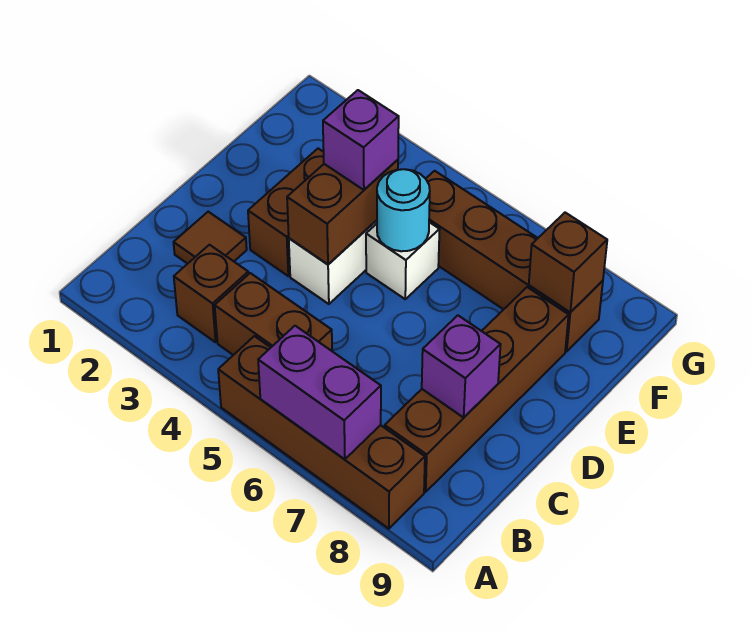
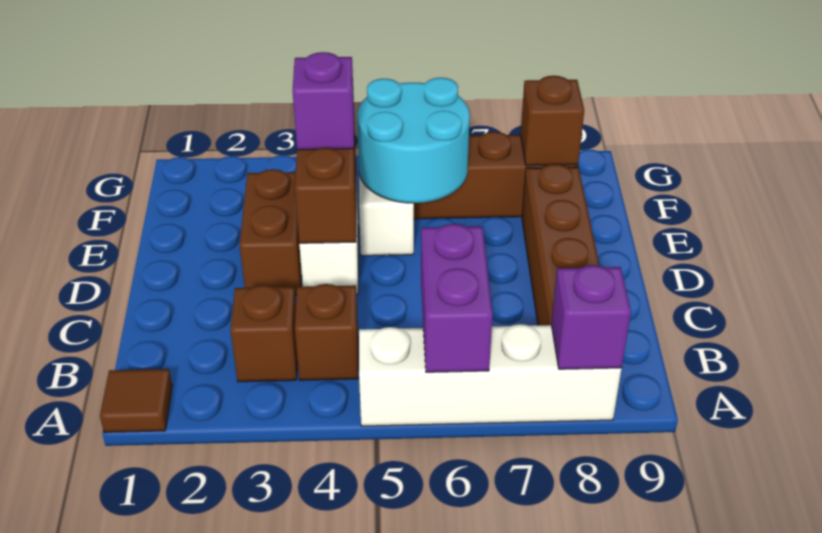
brown brick A5:A8 level 1 -> white brick A5:A8 level 1
purple brick A6:A7 level 2 -> purple brick A6:B6 level 2
brown brick B4:B5 level 1 -> brown brick B4 level 1
brown tile C2 level 1 -> brown tile A1 level 1
purple brick C8 level 2 -> purple brick A8 level 2
cyan round brick E5 level 2 -> cyan round brick E5:F6 level 2

